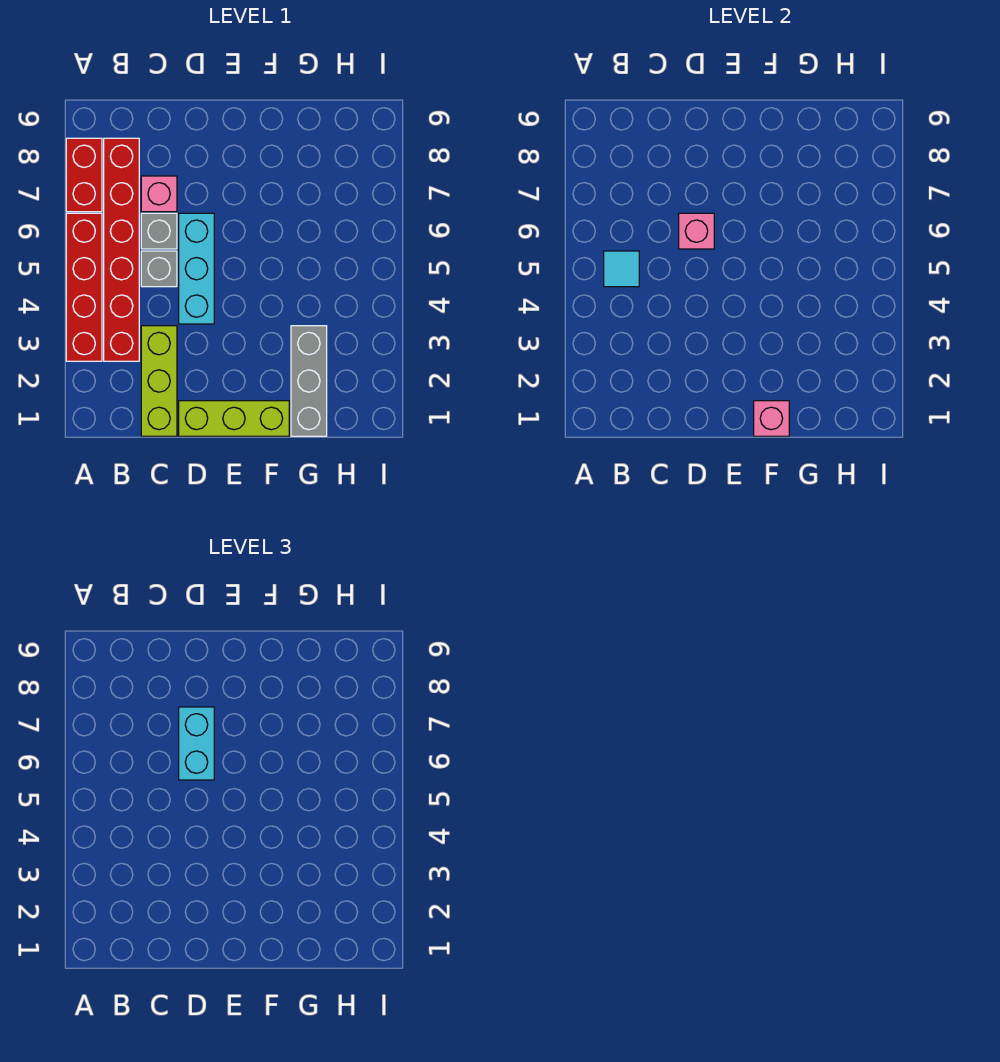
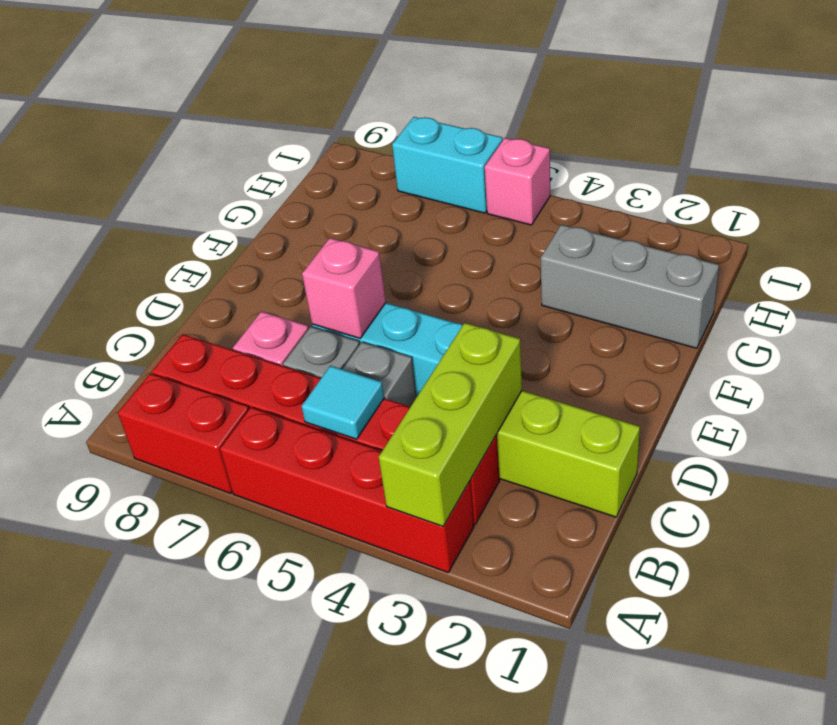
lime brick D1:F1 level 1 -> lime brick A3:C3 level 2
cyan brick D6:D7 level 3 -> cyan brick I6:I7 level 1
pink brick F1 level 2 -> pink brick I5 level 1

